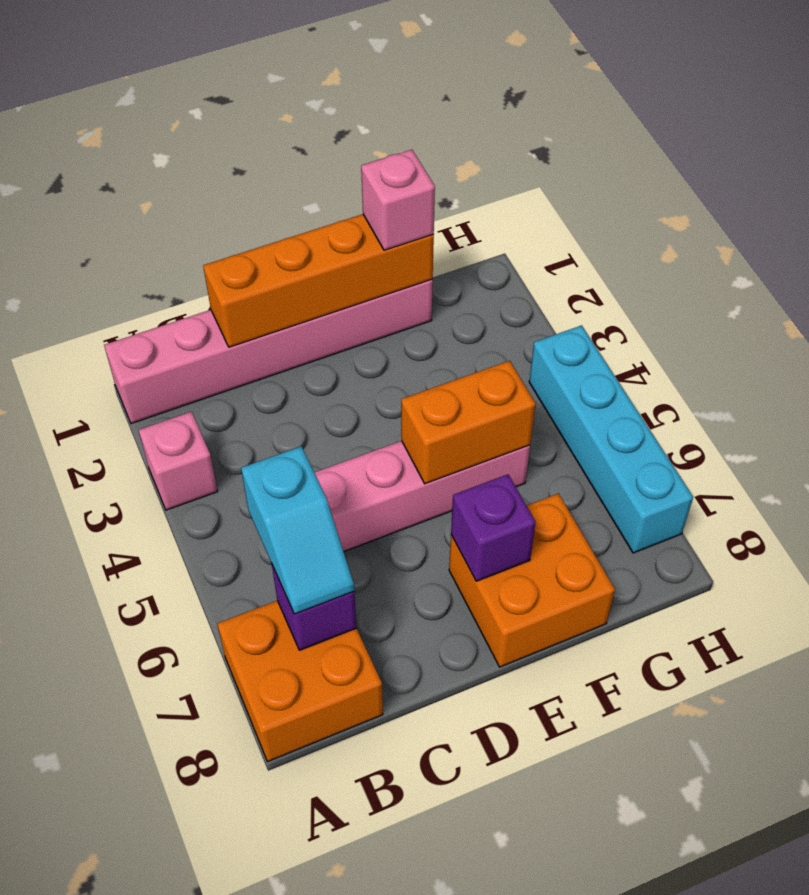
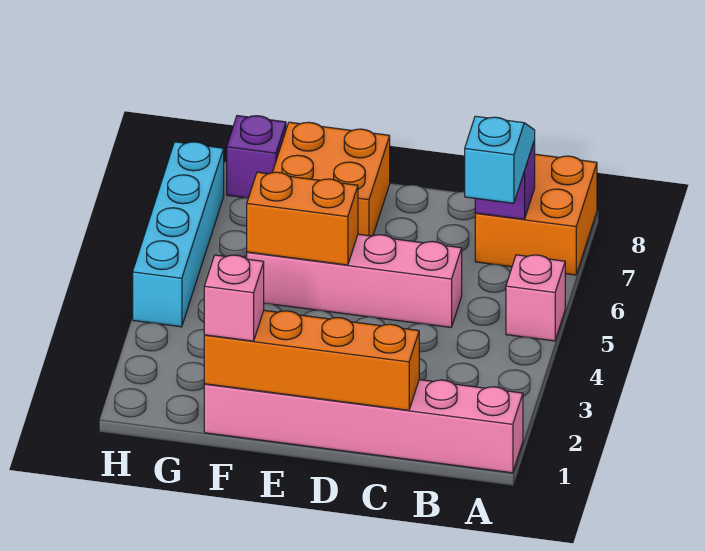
pink brick A3 level 1 -> pink brick A5 level 1
purple brick E7 level 2 -> purple brick G8 level 1

